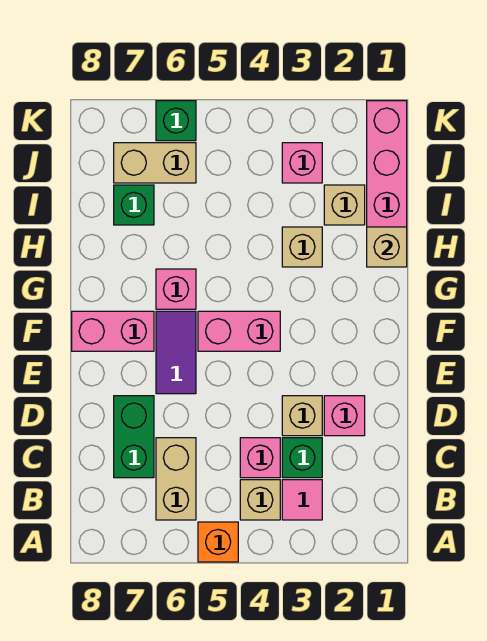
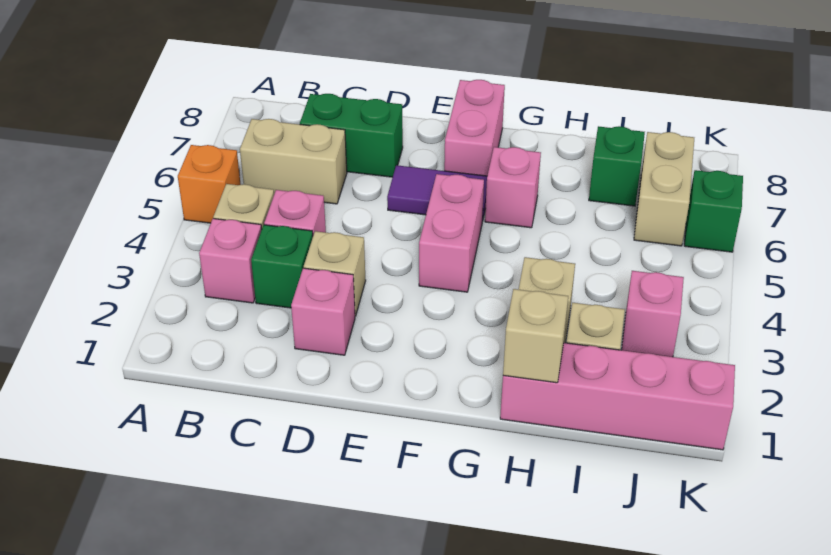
pink tile B3 level 1 -> pink brick B3 level 1

